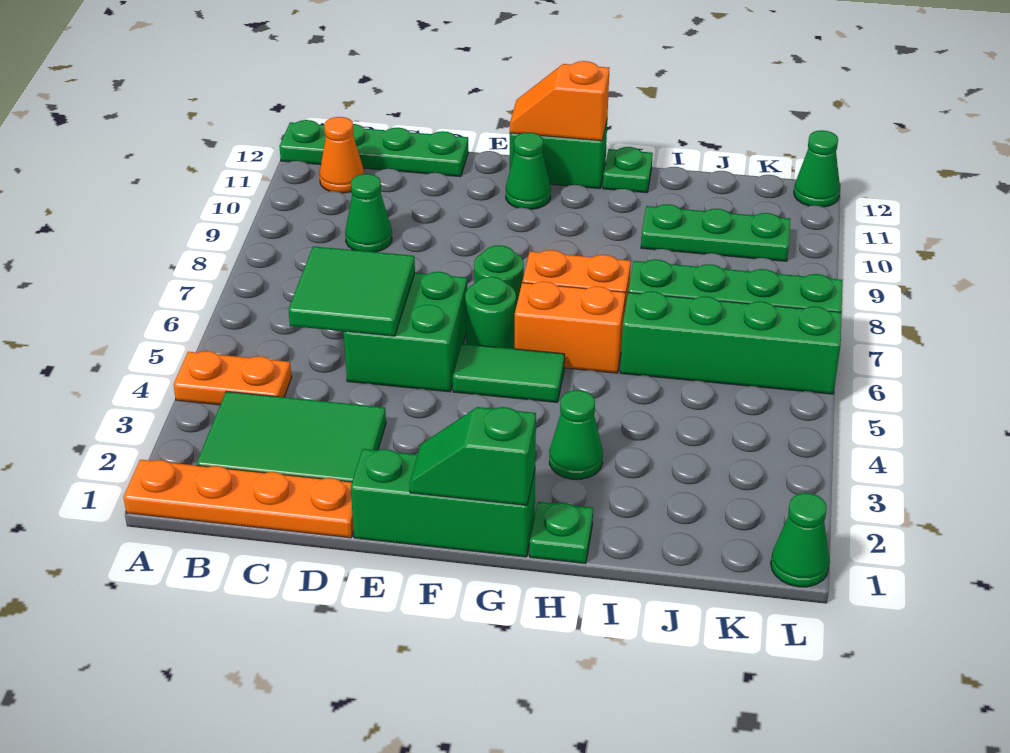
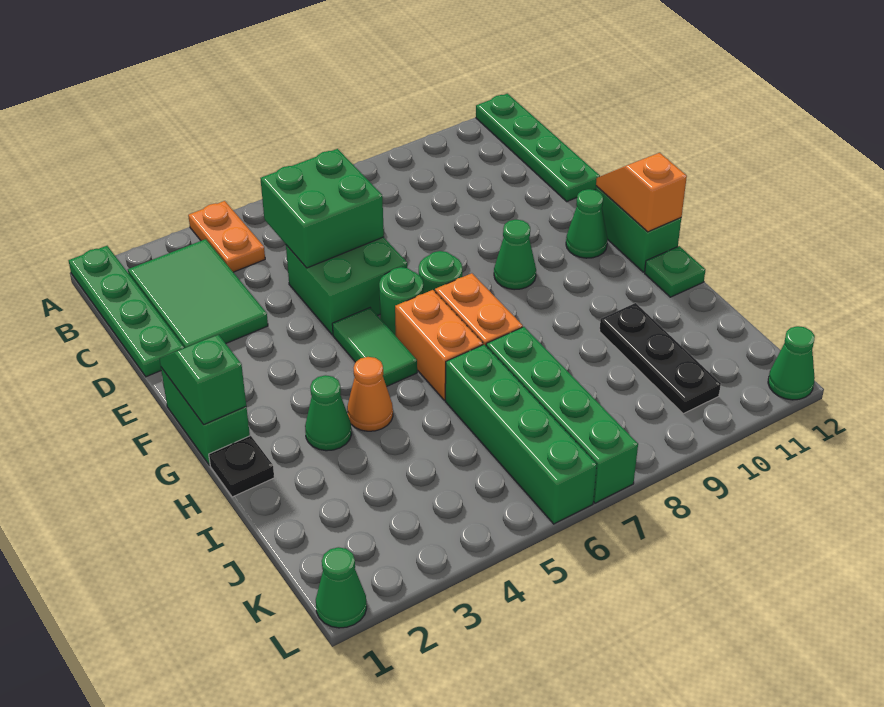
orange plate A1:D1 level 1 -> green plate A1:D1 level 1
orange cone B11 level 1 -> orange cone H4 level 1
green tile C5:D6 level 2 -> green brick C5:D6 level 2
green cone C9 level 1 -> green cone F9 level 1
green brick E1:G1 level 1 -> green brick F1:G1 level 1
green plate H1 level 1 -> black plate H1 level 1
green plate I10:K10 level 1 -> black plate I10:K10 level 1

